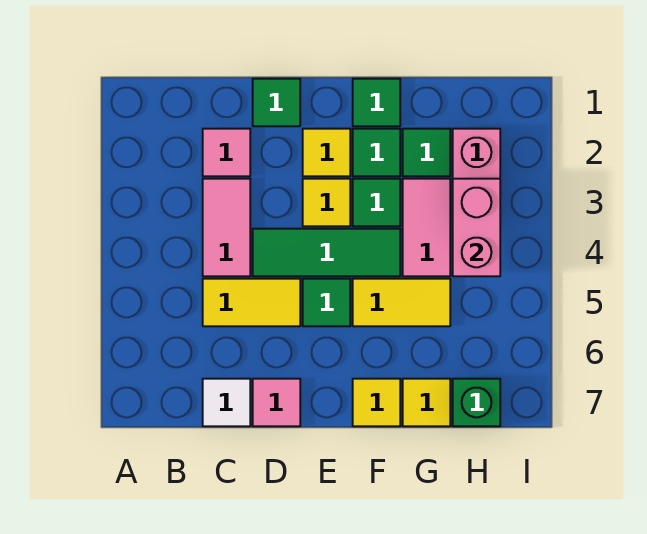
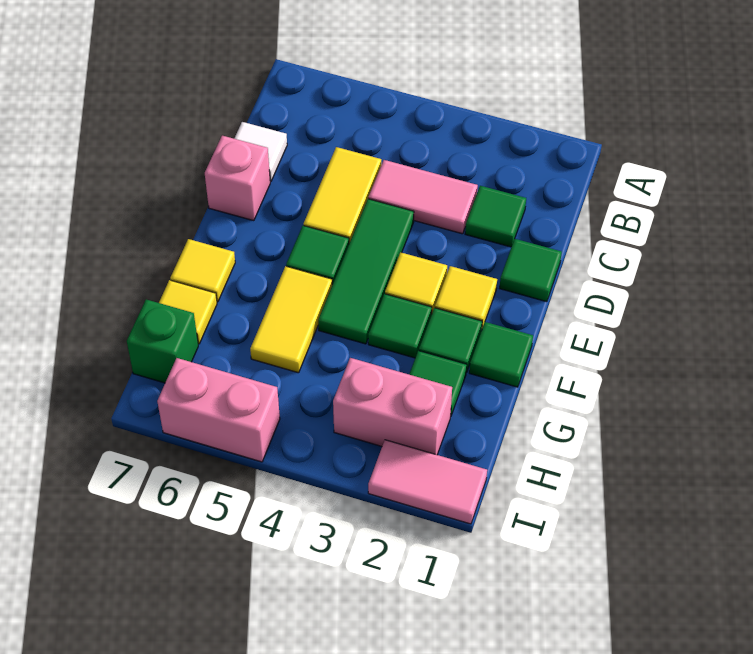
pink tile C2 level 1 -> green tile C2 level 1
pink tile D7 level 1 -> pink brick D7 level 1
pink tile G3:G4 level 1 -> pink tile I1:I2 level 1
pink brick H3:H4 level 2 -> pink brick I5:I6 level 1

